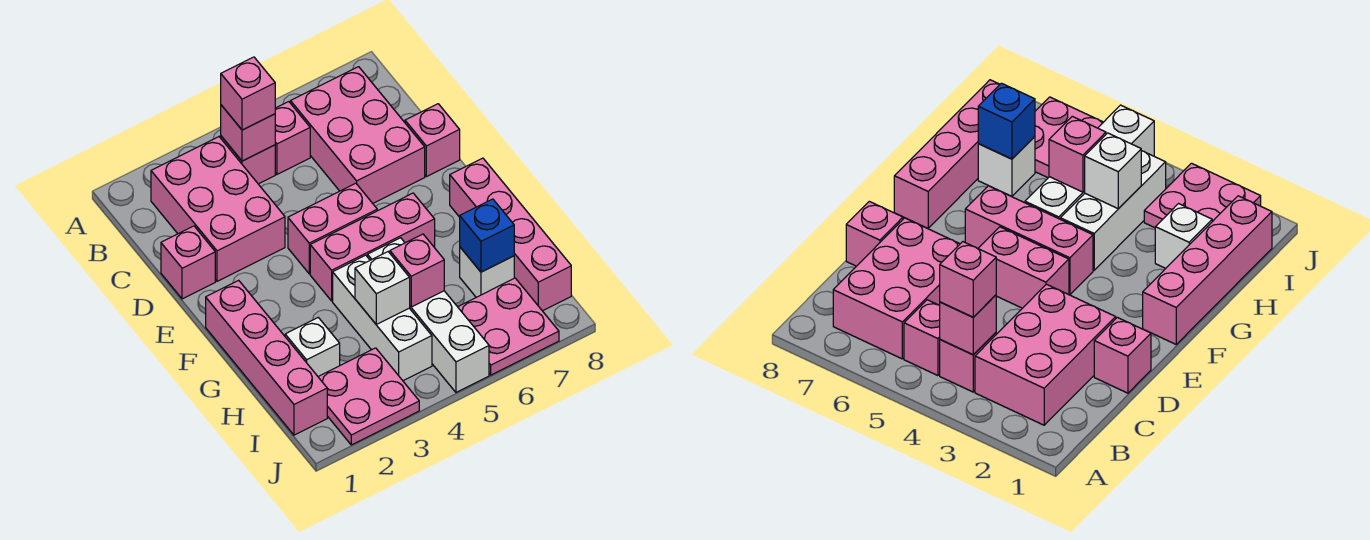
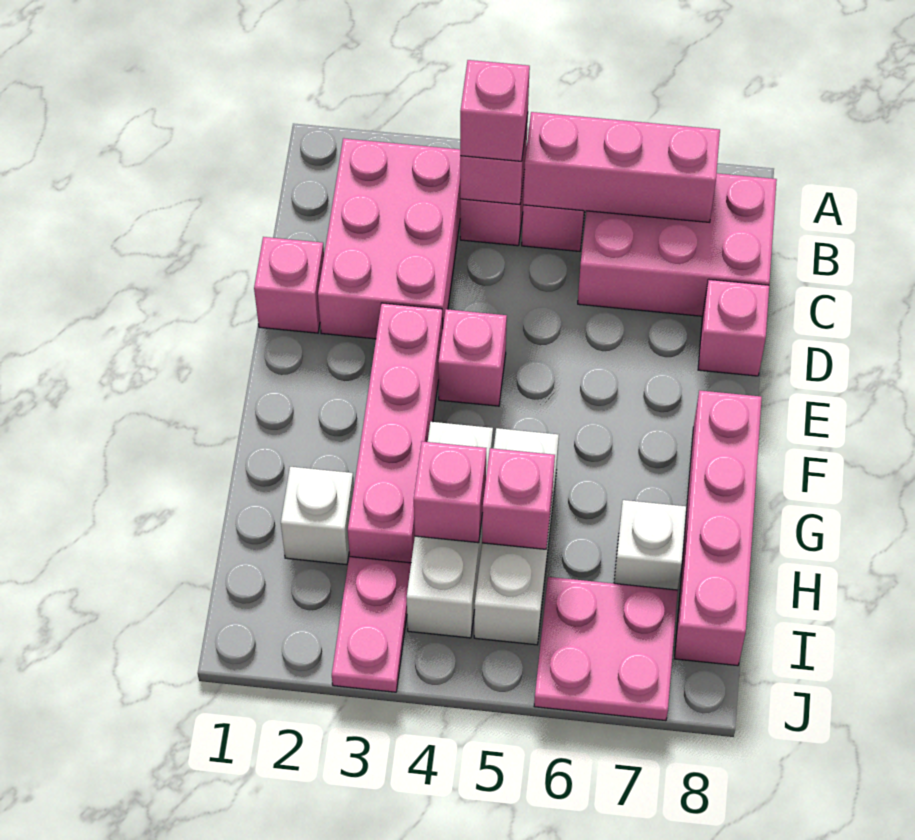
pink brick B6:D7 level 1 -> pink brick B6:C8 level 1
pink brick E4:E5 level 1 -> pink brick E4 level 1
pink brick F1:I1 level 1 -> pink brick E3:H3 level 1
pink brick F4:F6 level 1 -> pink brick B5:B7 level 2
white brick G5:J5 level 1 -> white brick G5:I5 level 1
white brick H4 level 2 -> pink brick H4 level 2
blue brick H7 level 2 -> none
pink plate I2:J3 level 1 -> pink plate I3:J3 level 1

